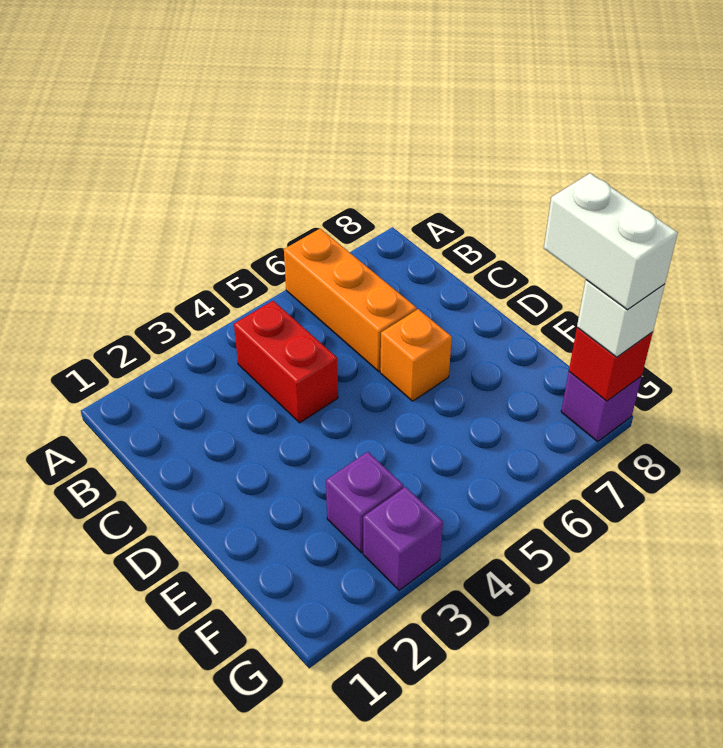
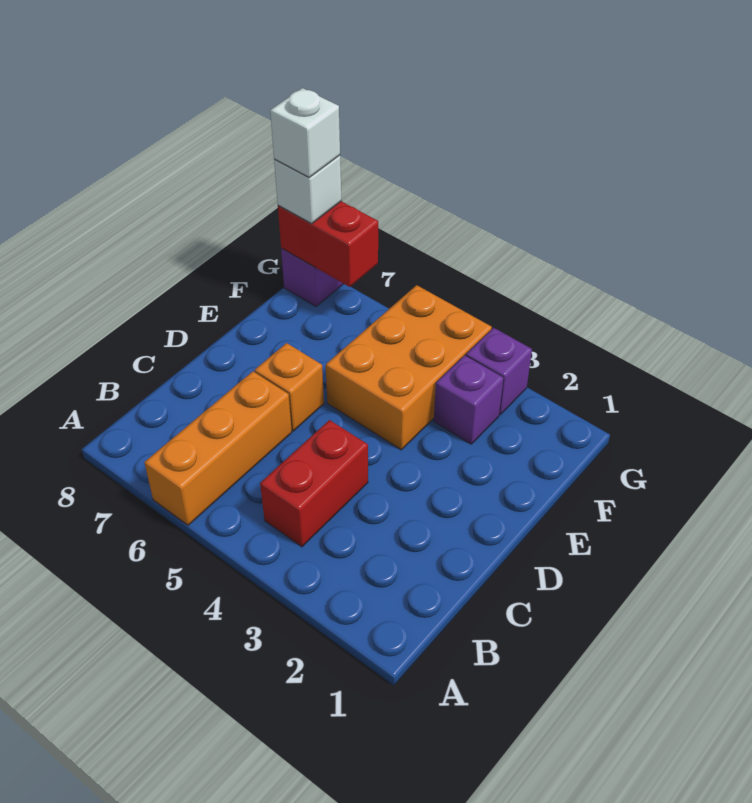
none -> orange brick E4:G5 level 1
white brick F8:G8 level 4 -> white brick G8 level 4
red brick G8 level 2 -> red brick G7:G8 level 2

